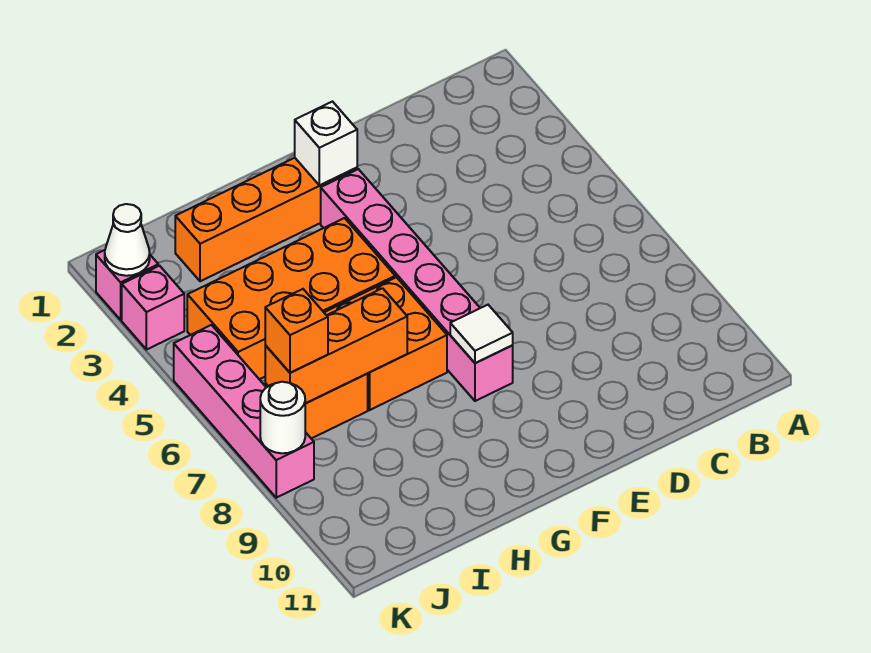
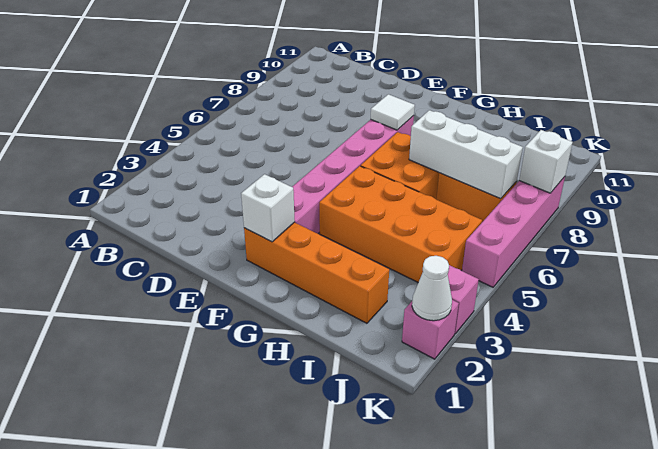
orange brick H7:J7 level 2 -> white brick H7:J7 level 2
orange brick J7 level 3 -> none
white round brick K8 level 2 -> white brick K8 level 2

